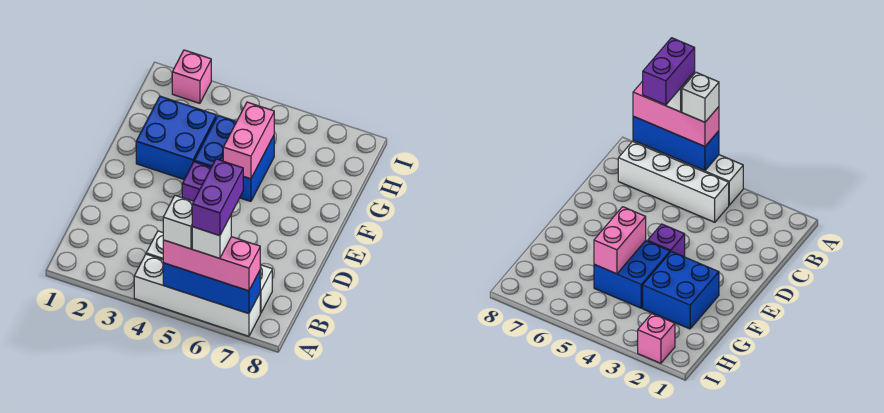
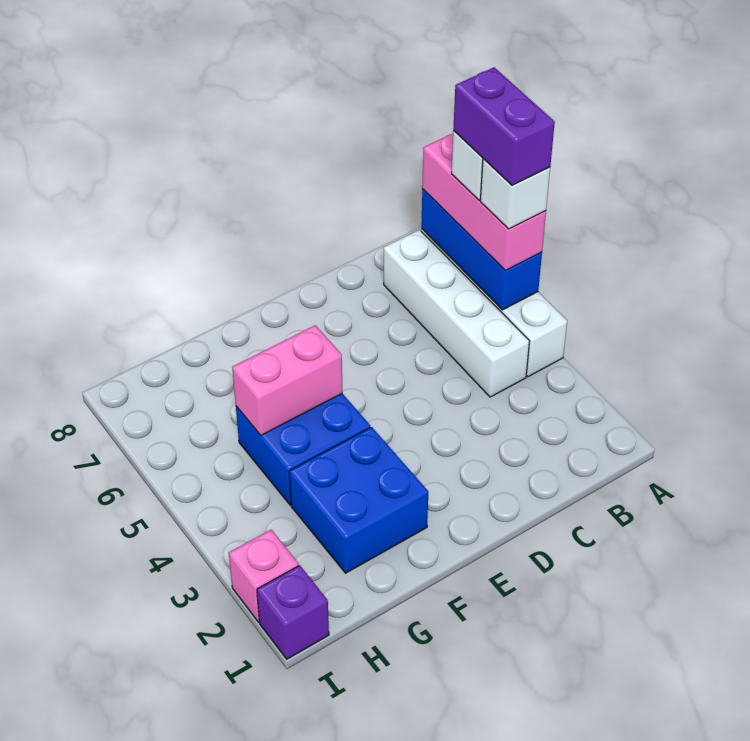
purple brick A6:B6 level 5 -> purple brick A5:A6 level 5
purple brick E4 level 1 -> purple brick I1 level 1

